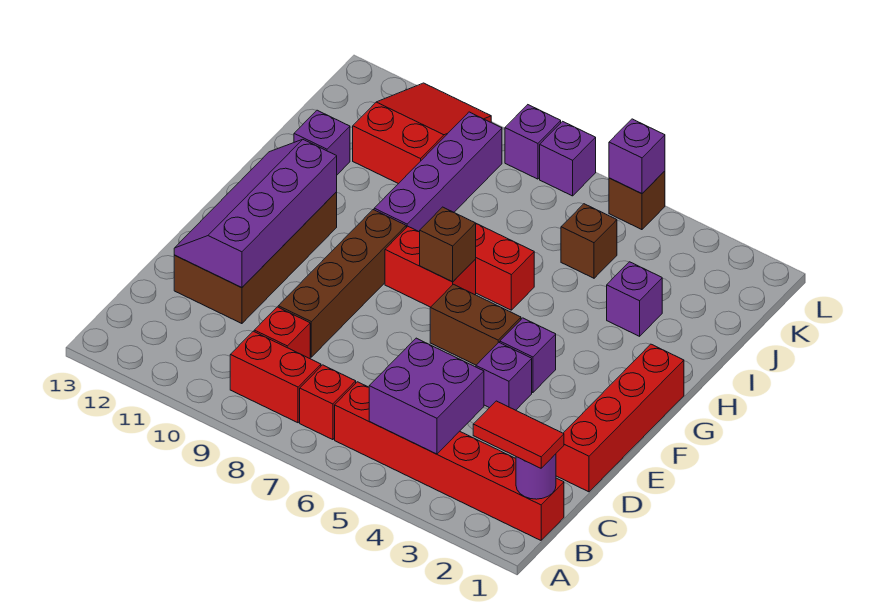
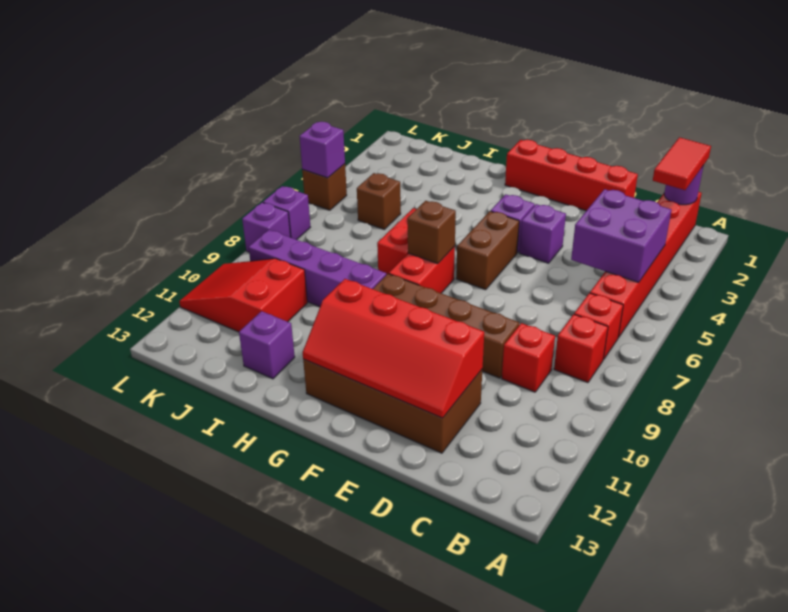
red brick B8:B9 level 1 -> red brick B8 level 1
purple slope D11:G12 level 2 top 11 -> red slope D11:G12 level 2 top 11
purple brick I3 level 1 -> none

